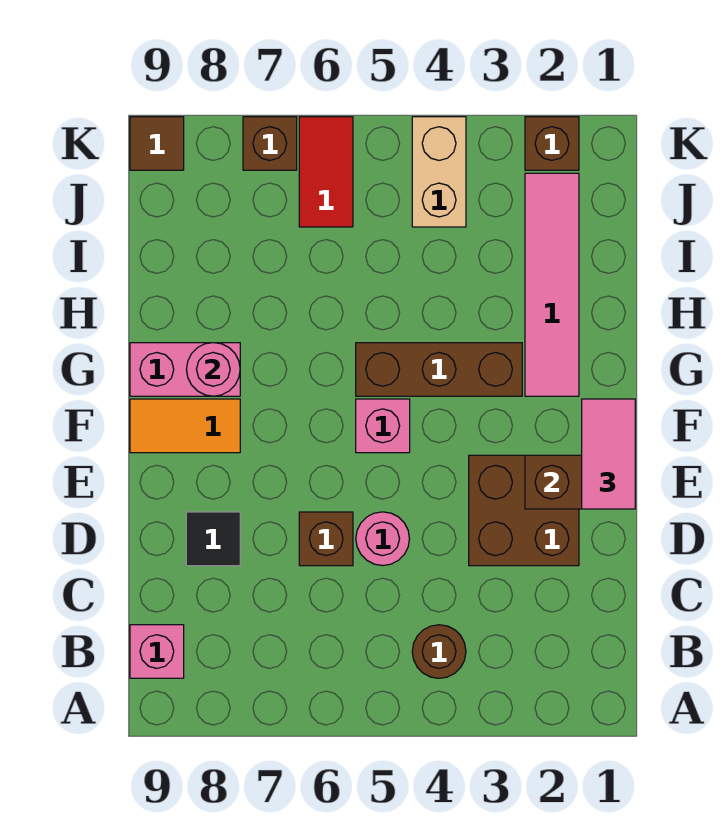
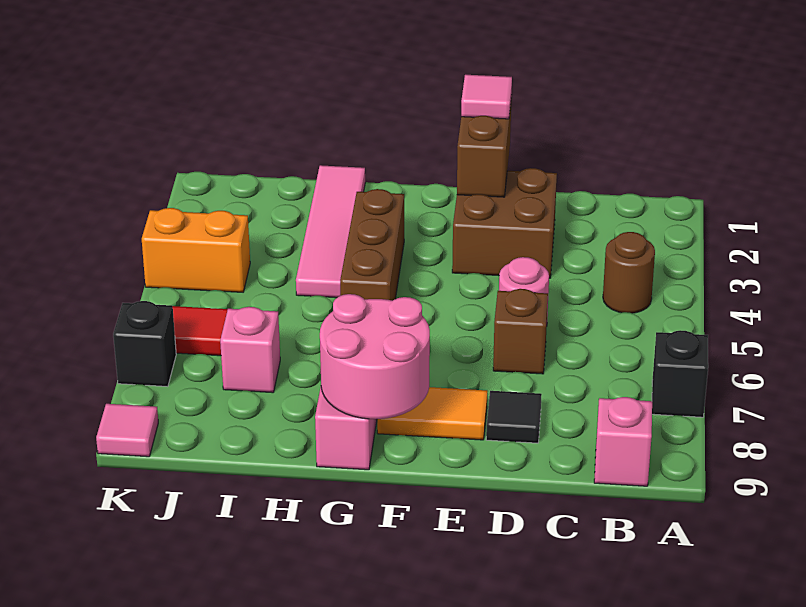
none -> black brick A7 level 1
pink tile E1:F1 level 3 -> pink tile E1 level 3
pink brick F5 level 1 -> pink brick I7 level 1
orange tile F8:F9 level 1 -> orange tile E8:F8 level 1
pink tile G2:J2 level 1 -> pink tile H1:H4 level 1
pink round brick G8 level 2 -> pink round brick F8:G9 level 2
tan brick J4:K4 level 1 -> orange brick J4:K4 level 1
brown brick K2 level 1 -> none
brown brick K7 level 1 -> black brick K7 level 1
brown tile K9 level 1 -> pink tile K9 level 1

